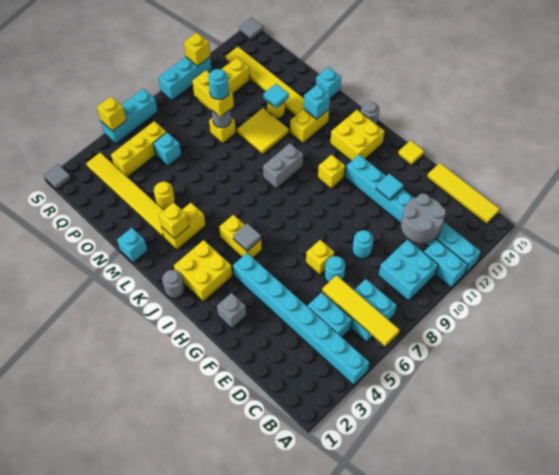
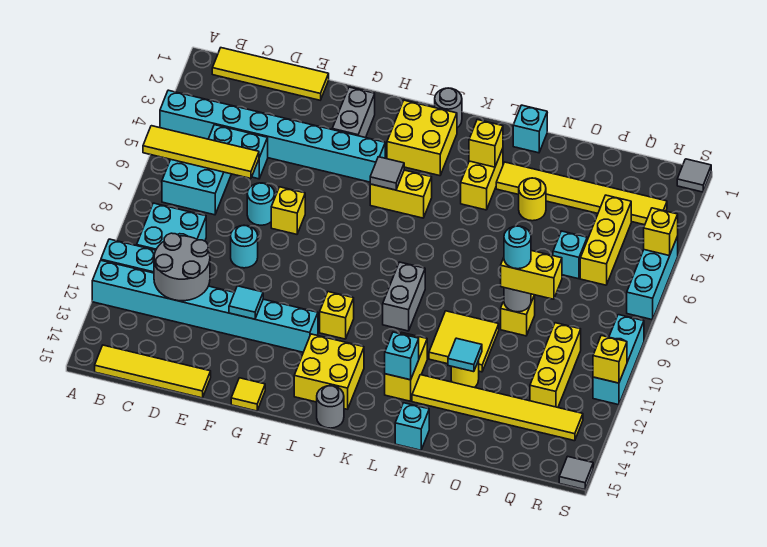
none -> yellow tile B1:E1 level 1
grey brick G2 level 1 -> grey brick G2:G3 level 1

